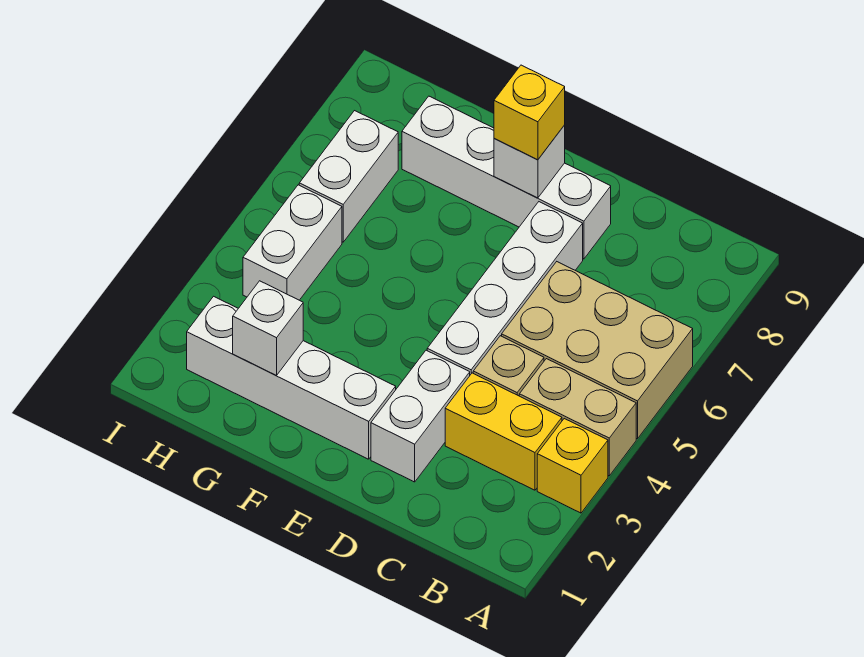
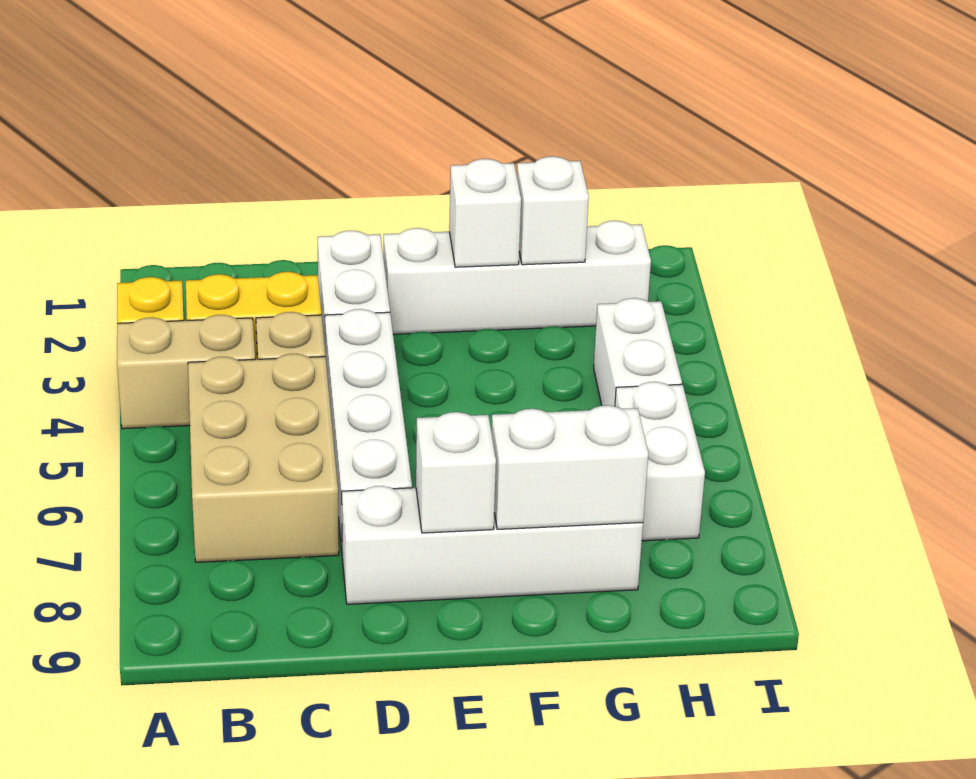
tan brick A5:C6 level 1 -> tan brick B5:C7 level 1
yellow brick E8 level 3 -> none
none -> white brick F2 level 2
none -> white brick F8:G8 level 2

